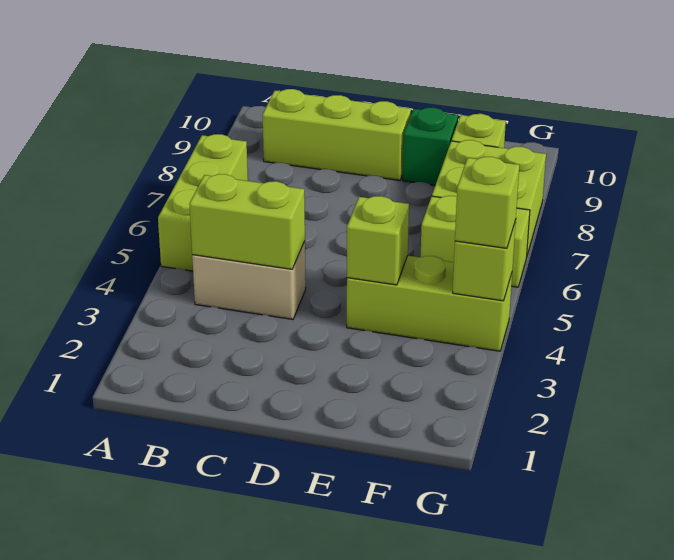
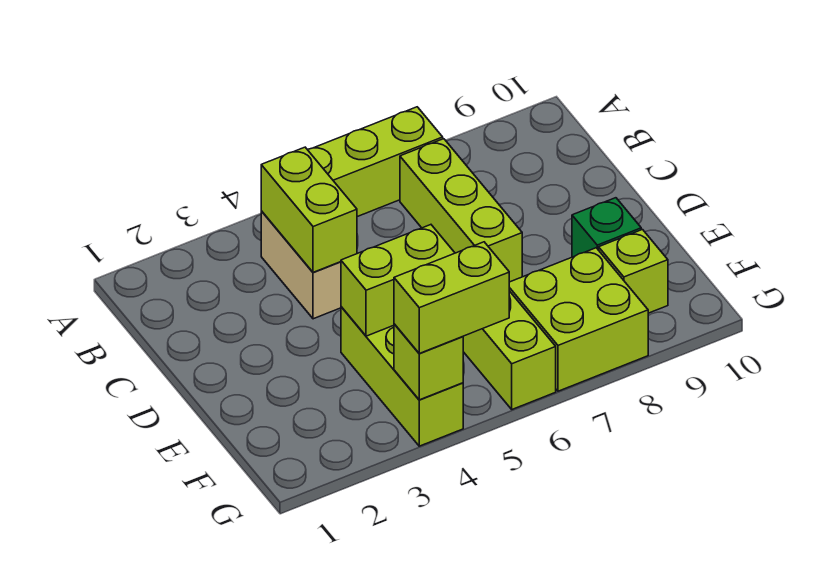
lime brick B9:D9 level 1 -> lime brick B7:D7 level 1
lime brick E4 level 2 -> lime brick E4:E5 level 2
lime brick G4 level 3 -> lime brick G4:G5 level 3

